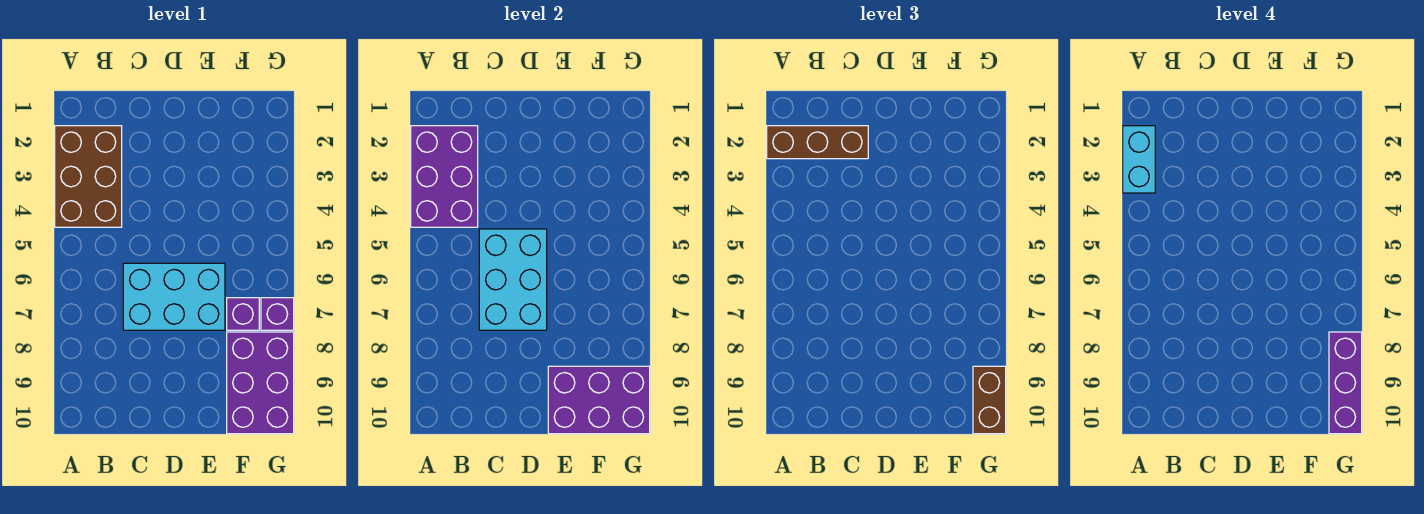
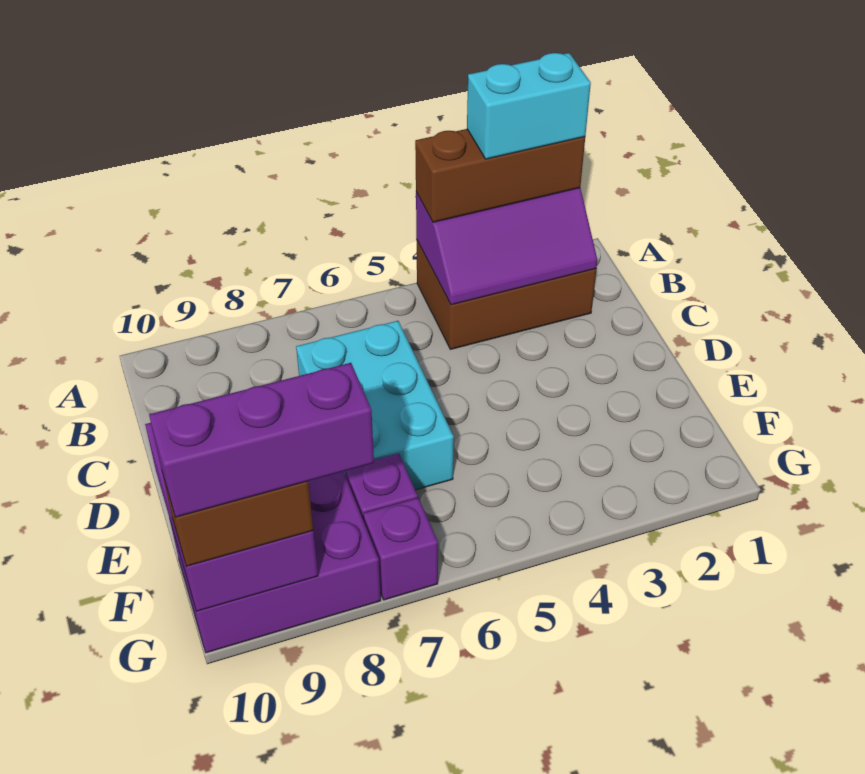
purple brick A2:B4 level 2 -> purple slope A2:B4 level 2 top A
brown brick A2:C2 level 3 -> brown brick A2:A4 level 3
cyan brick C5:D7 level 2 -> none

